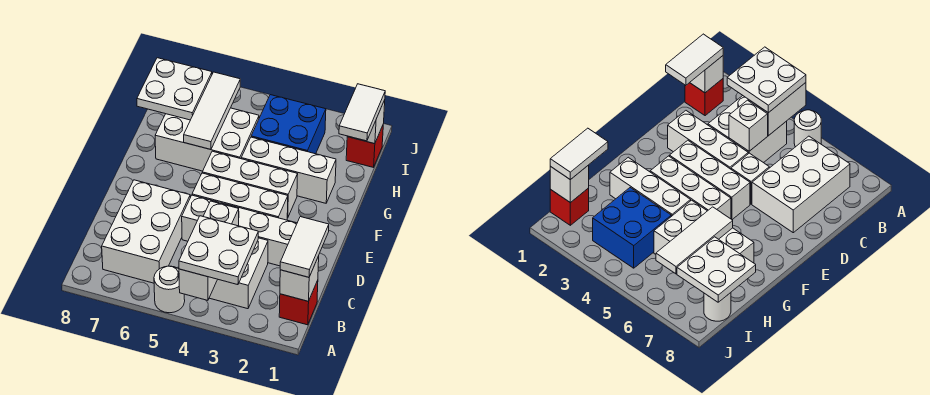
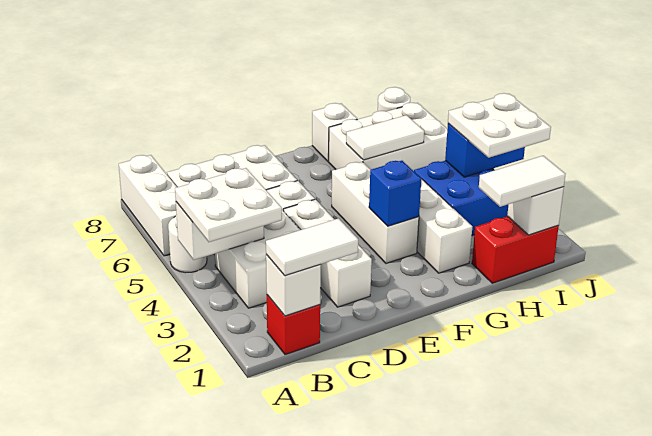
white brick C4 level 2 -> white brick G8 level 1
white brick E3:E5 level 1 -> white brick A6:A8 level 1
none -> blue brick F3 level 2
white brick G5:H7 level 1 -> white brick G6:I7 level 1
white tile G6:I6 level 2 -> white tile G6:H6 level 2
white plate H7:I8 level 2 -> white plate I3:J4 level 3
red brick I1 level 1 -> red brick H1:I1 level 1
none -> blue brick I4:J4 level 2

